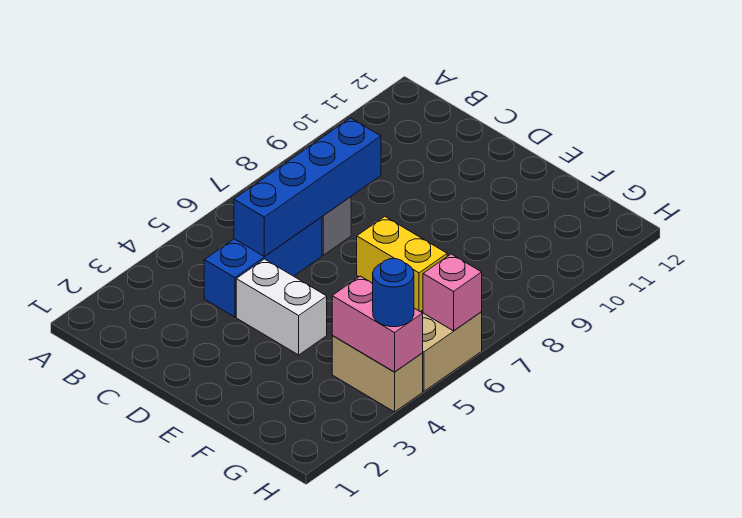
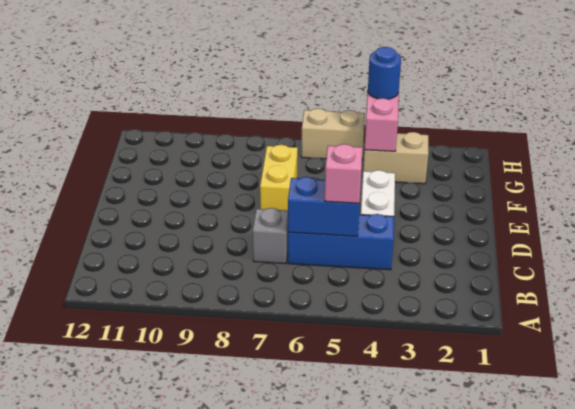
blue brick C5:C8 level 2 -> blue brick C5:C6 level 2
tan brick G4:H4 level 1 -> tan brick G3:G4 level 1
pink brick H6 level 2 -> pink brick C5 level 3

